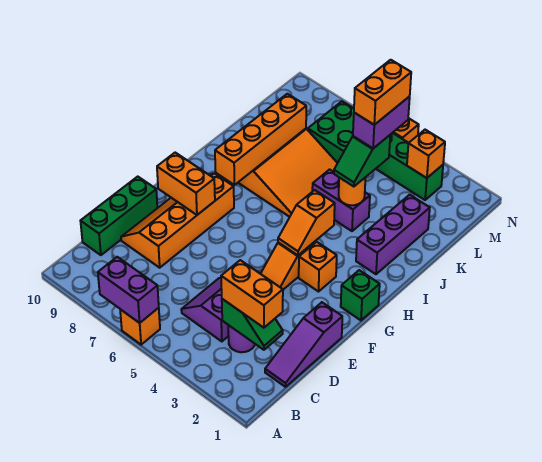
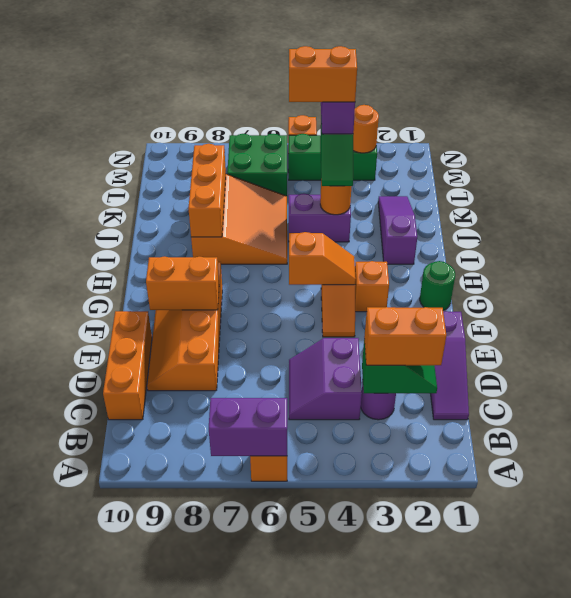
green brick C10:E10 level 1 -> orange brick C10:E10 level 1
green brick G1 level 1 -> green round brick G1 level 1
orange slope G4:H4 level 2 top H -> orange slope G4:G5 level 2 top 5
orange brick H8:K8 level 2 -> orange brick I8:K8 level 2
purple brick I2:K2 level 1 -> purple slope I2:K2 level 1 top I
orange brick K4:L4 level 5 -> orange brick K4:K5 level 5
orange brick M3 level 2 -> orange round brick M3 level 2

